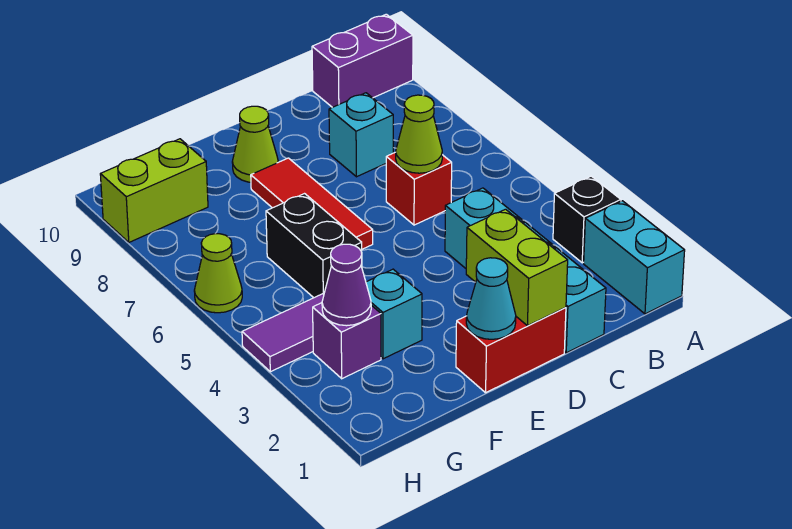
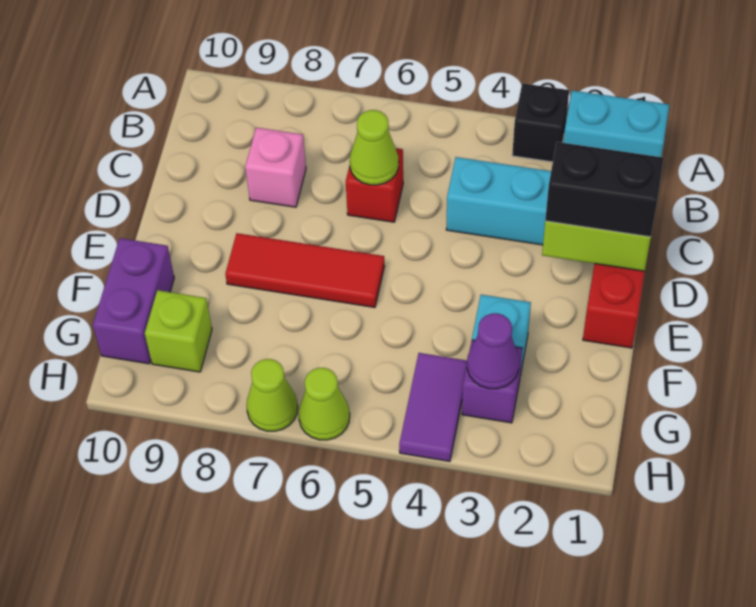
purple brick A10:B10 level 1 -> purple brick F10:G10 level 1
cyan brick C8 level 1 -> pink brick C8 level 1
cyan cone E1 level 2 -> none
lime cone E9 level 1 -> lime cone H7 level 1
black brick F5:F6 level 1 -> black brick D1:D2 level 3
lime brick G9:H9 level 1 -> lime brick G9 level 1

